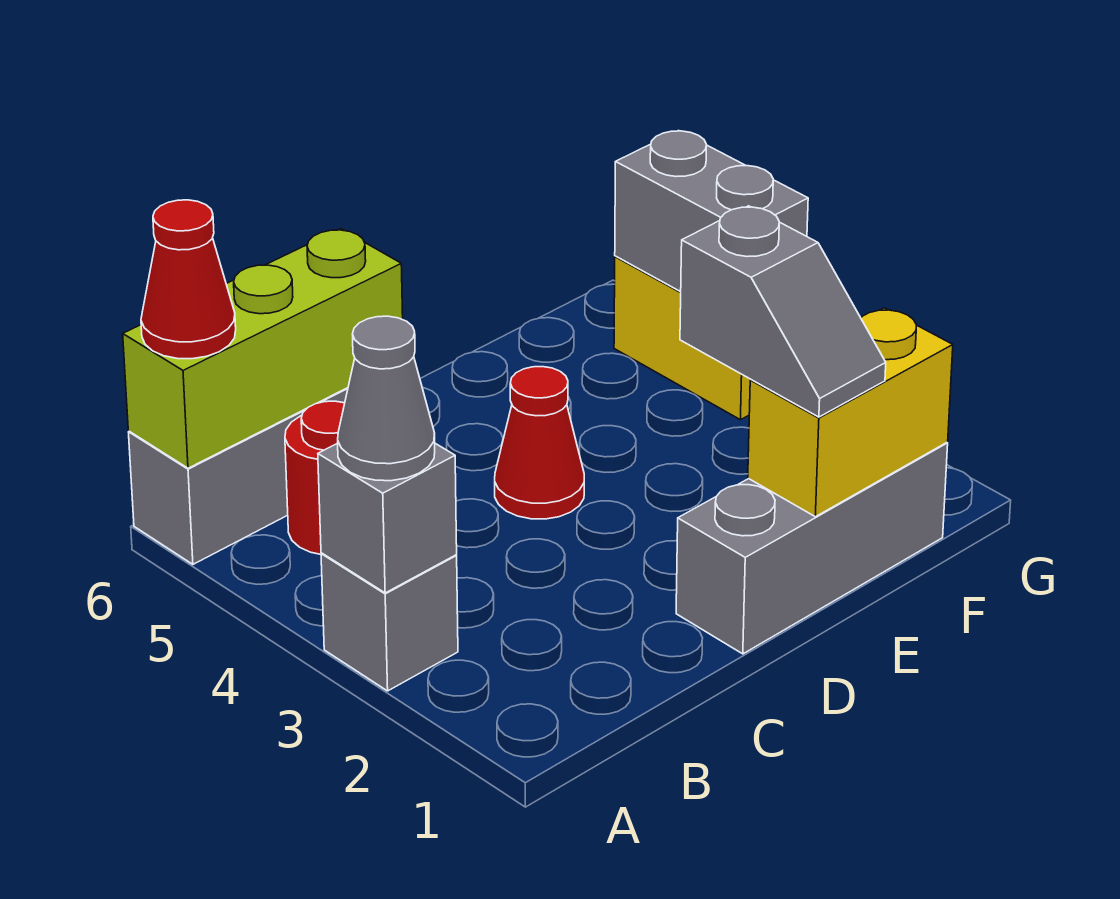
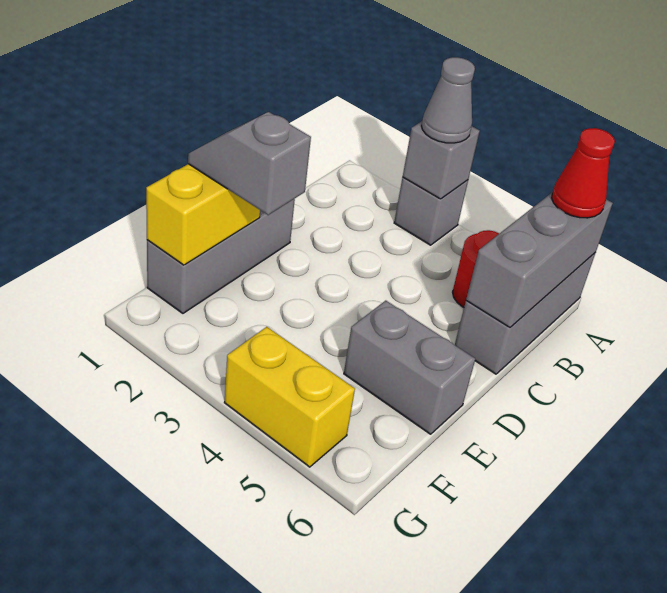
lime brick A6:C6 level 2 -> grey brick A6:C6 level 2
red cone D4 level 1 -> none
grey brick G4:G5 level 2 -> grey brick E5:E6 level 1

